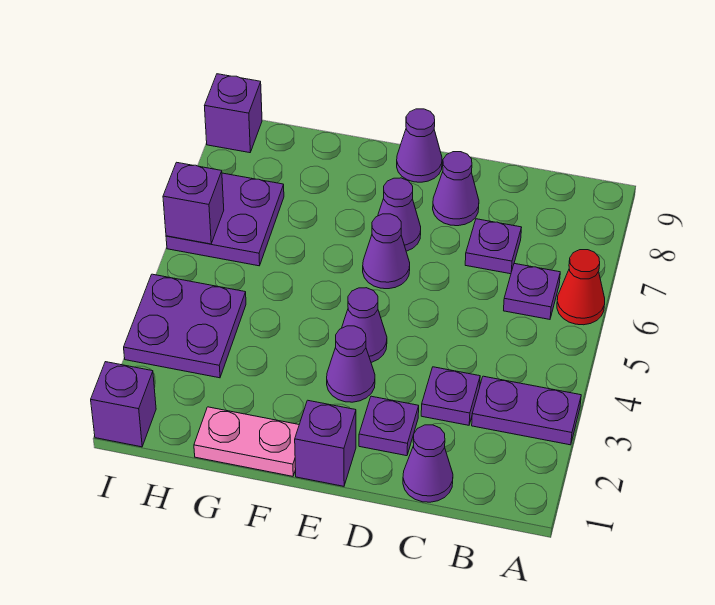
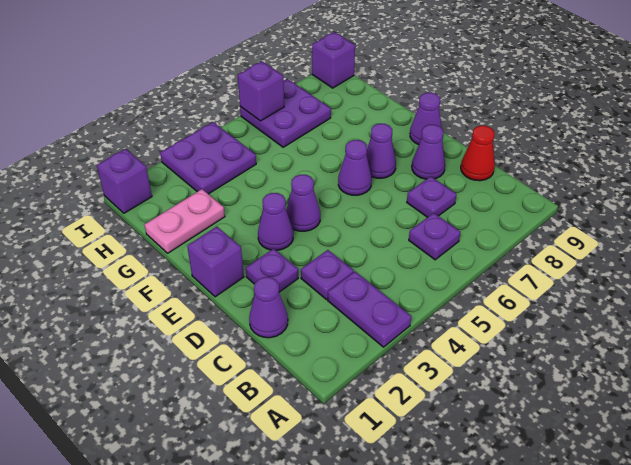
red cone A6 level 1 -> red cone C9 level 1
pink plate F1:G1 level 1 -> pink plate G1:G2 level 1

